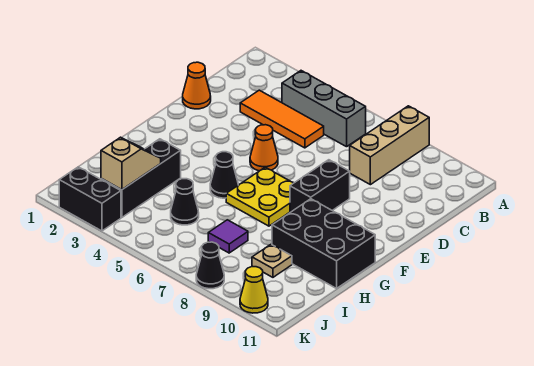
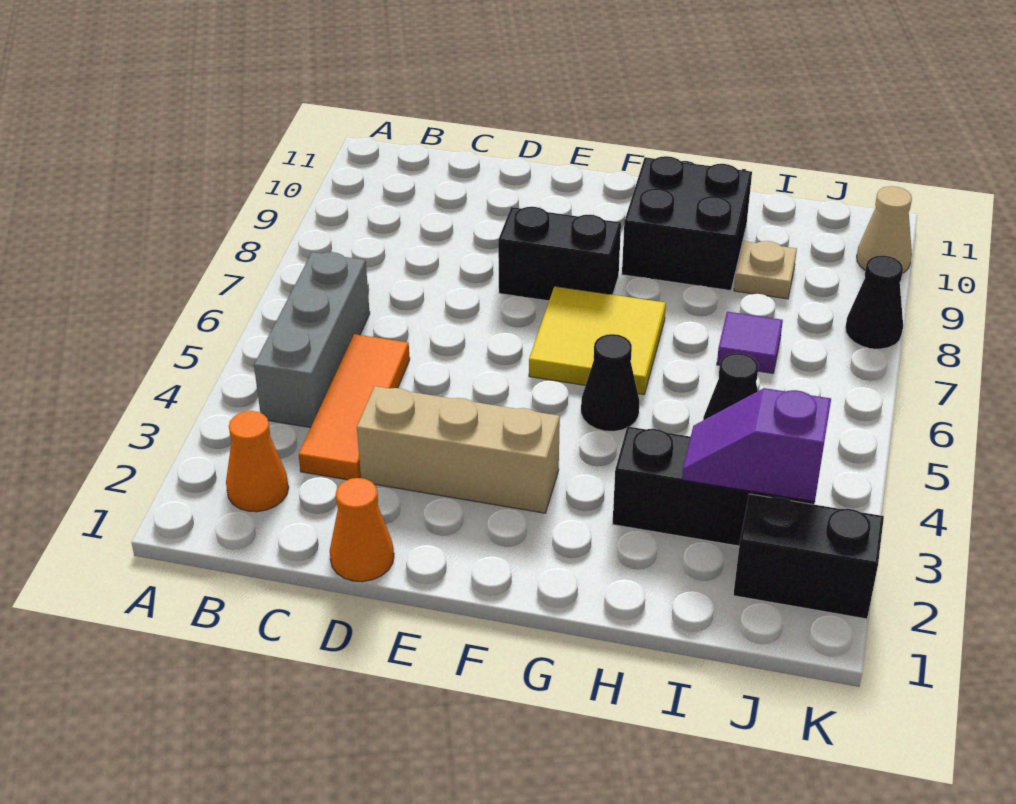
tan brick A8:C8 level 1 -> tan brick D3:F3 level 1
orange cone E5 level 1 -> orange cone B2 level 1
yellow plate F6:G7 level 1 -> yellow tile F6:G7 level 1
black brick G9:H11 level 1 -> black brick G9:H10 level 1
tan slope I3:J3 level 2 top J -> purple slope I3:J3 level 2 top J
black brick K2:K3 level 1 -> black brick J2:K2 level 1
yellow cone K10 level 1 -> tan cone K10 level 1

